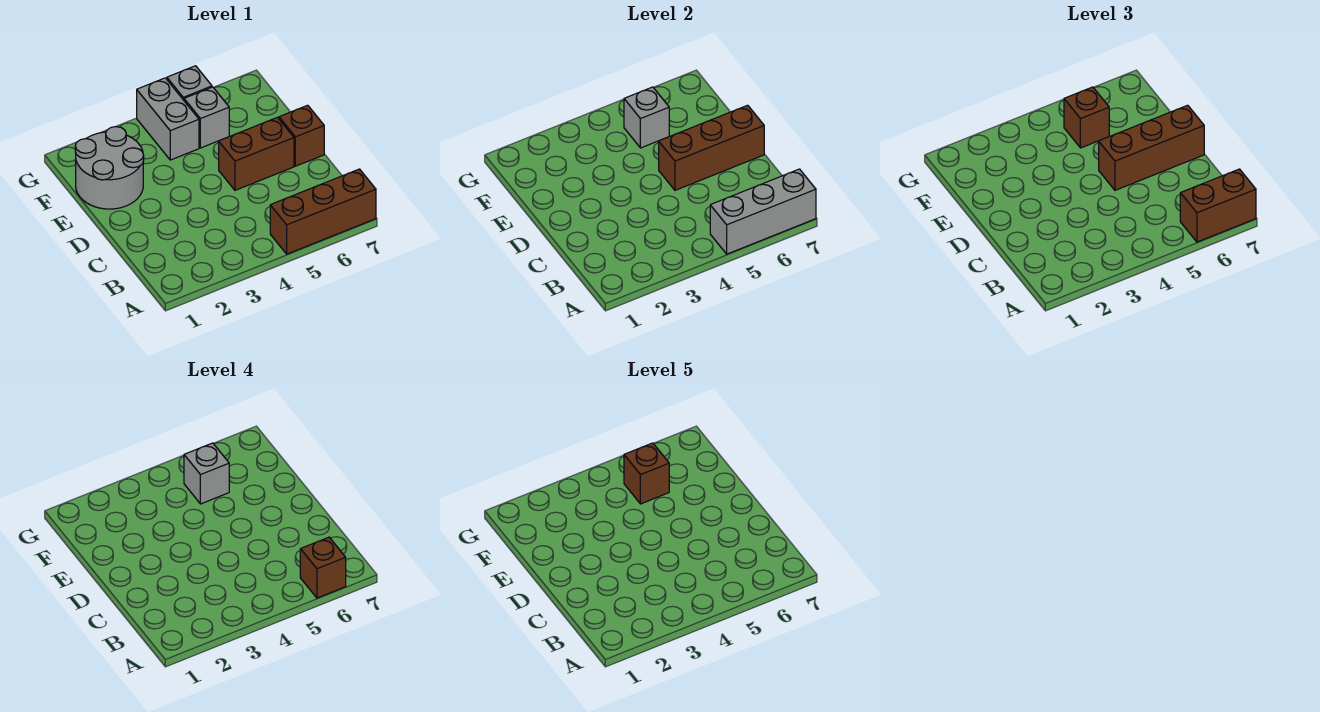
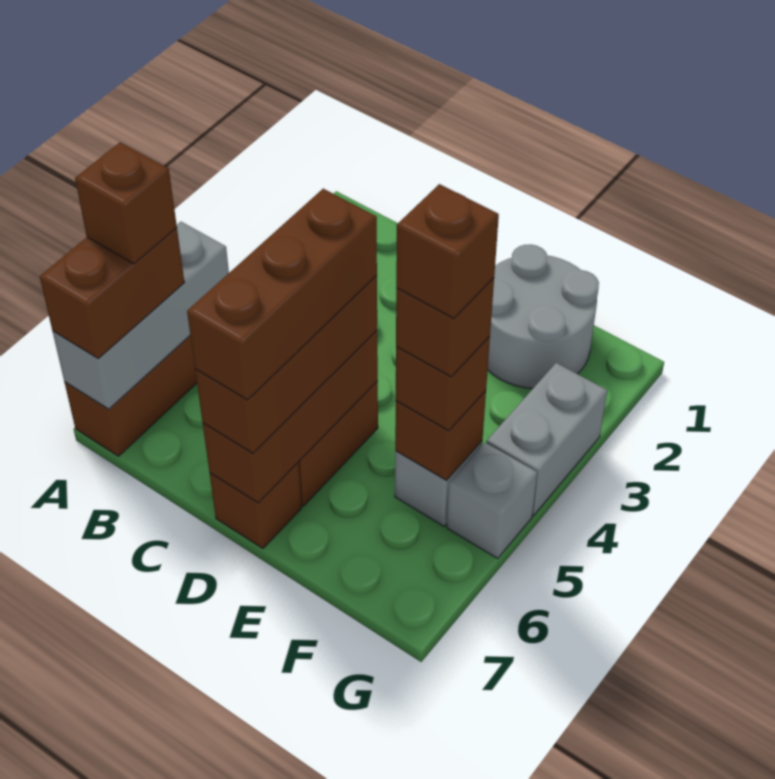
none -> brown brick D5:D7 level 4
grey brick F4:G4 level 1 -> grey brick G3:G4 level 1
grey brick F5 level 2 -> brown brick F5 level 2
grey brick F5 level 4 -> brown brick F5 level 4

